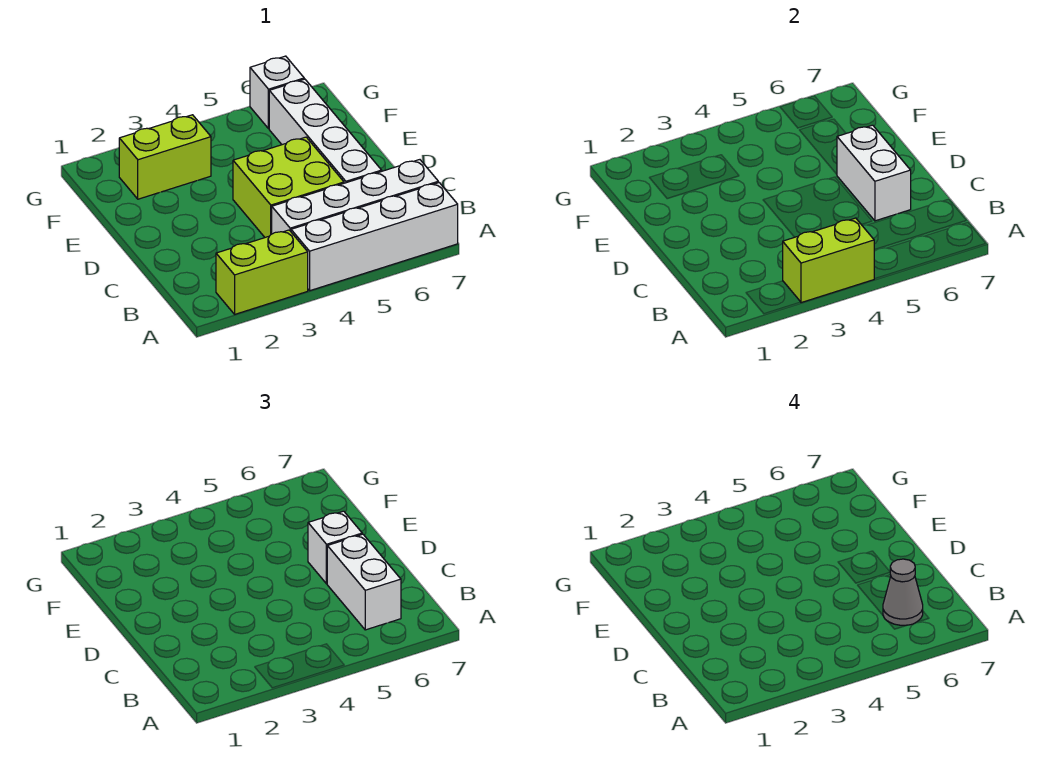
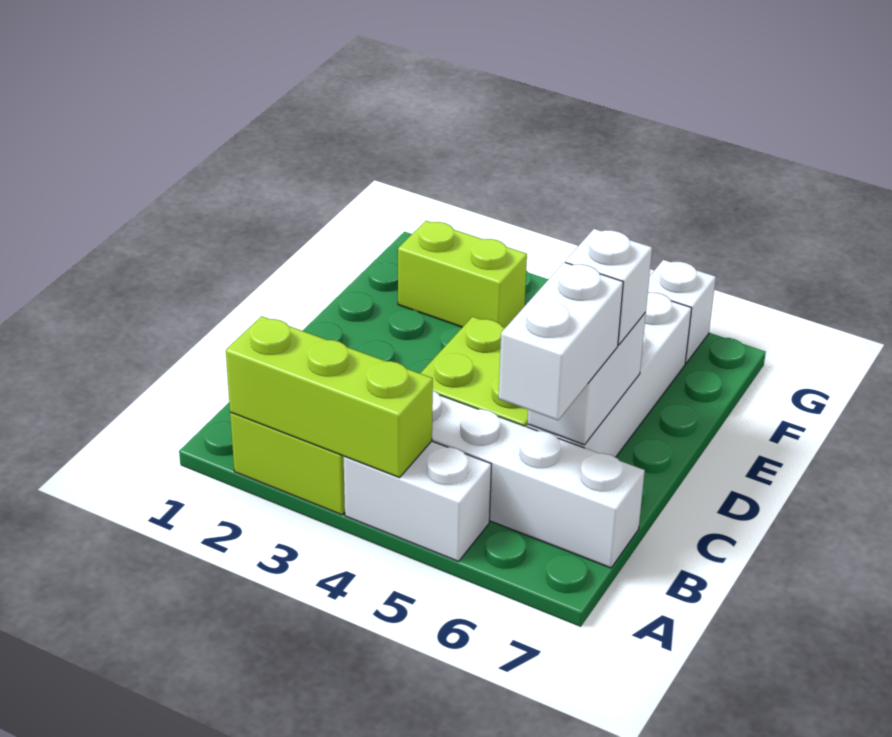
lime brick A3:A4 level 2 -> lime brick A2:A4 level 2
white brick A4:A7 level 1 -> white brick A4:A5 level 1
grey cone B6 level 4 -> none

